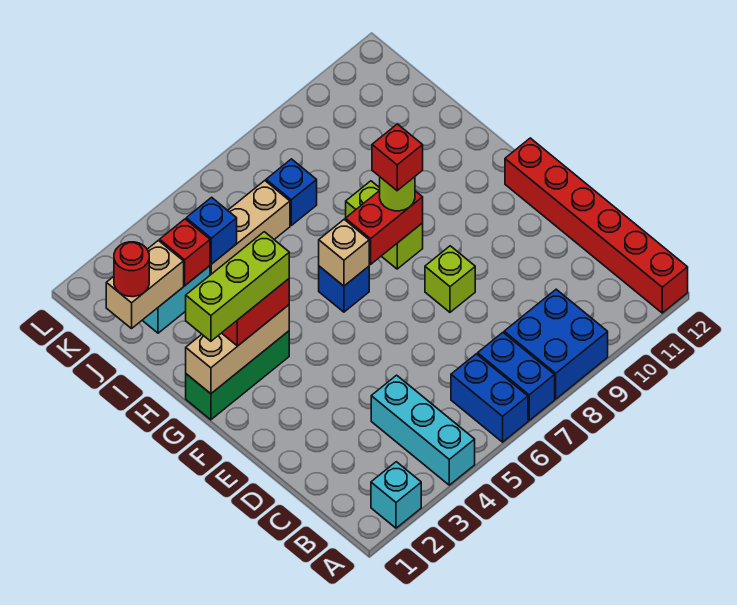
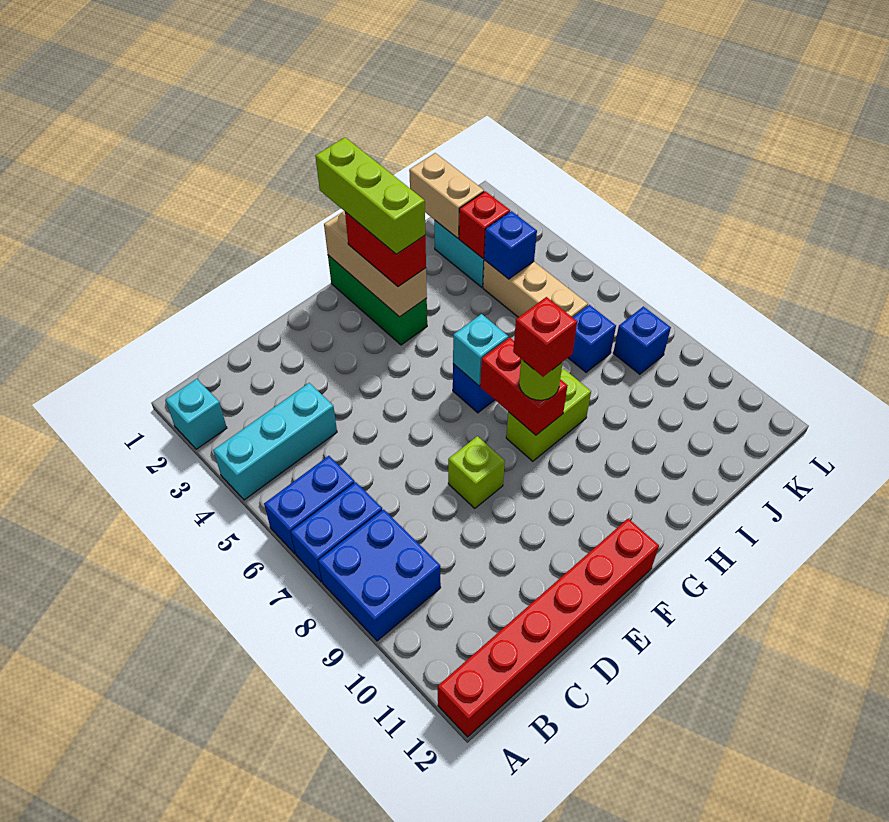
tan brick G6 level 2 -> cyan brick G6 level 2
red round brick J1 level 3 -> none
none -> blue brick K8 level 1

